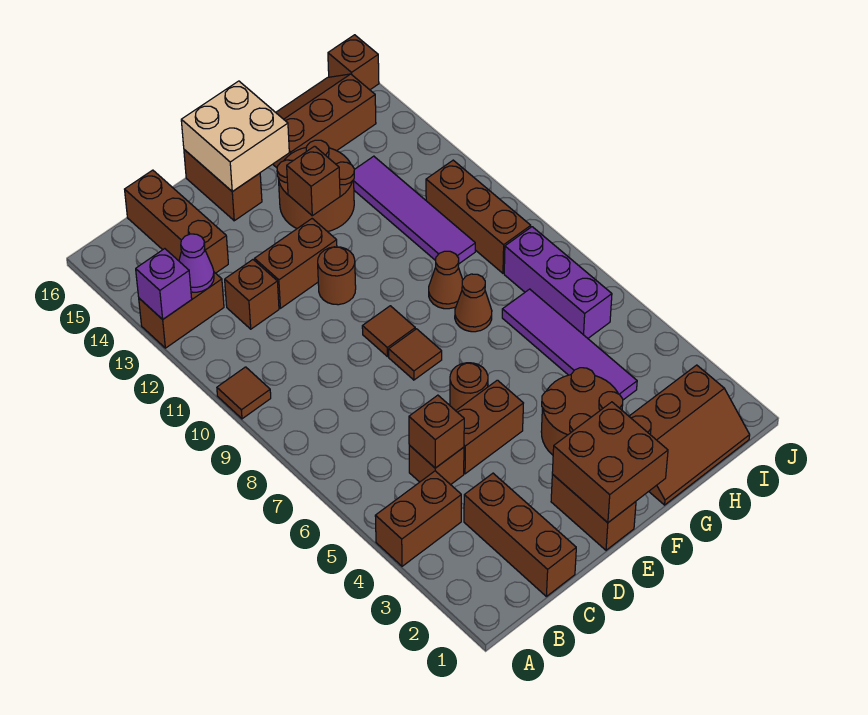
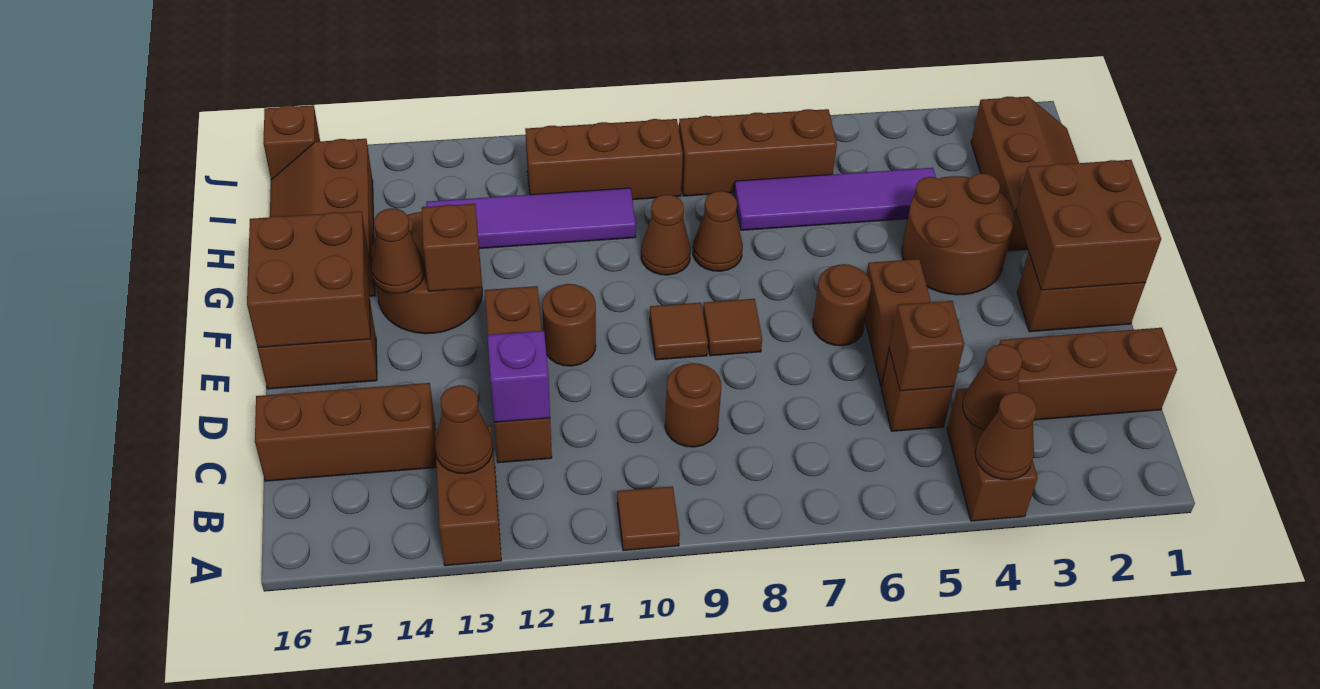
none -> brown cone A4 level 2
purple brick A13 level 2 -> purple brick C12 level 2
none -> brown cone B4 level 2
purple cone B13 level 2 -> brown cone B13 level 2
none -> brown round brick C9 level 1
tan brick E15:F16 level 2 -> brown brick E15:F16 level 2
none -> brown cone F14 level 2
purple brick I6:I8 level 1 -> brown brick I6:I8 level 1

